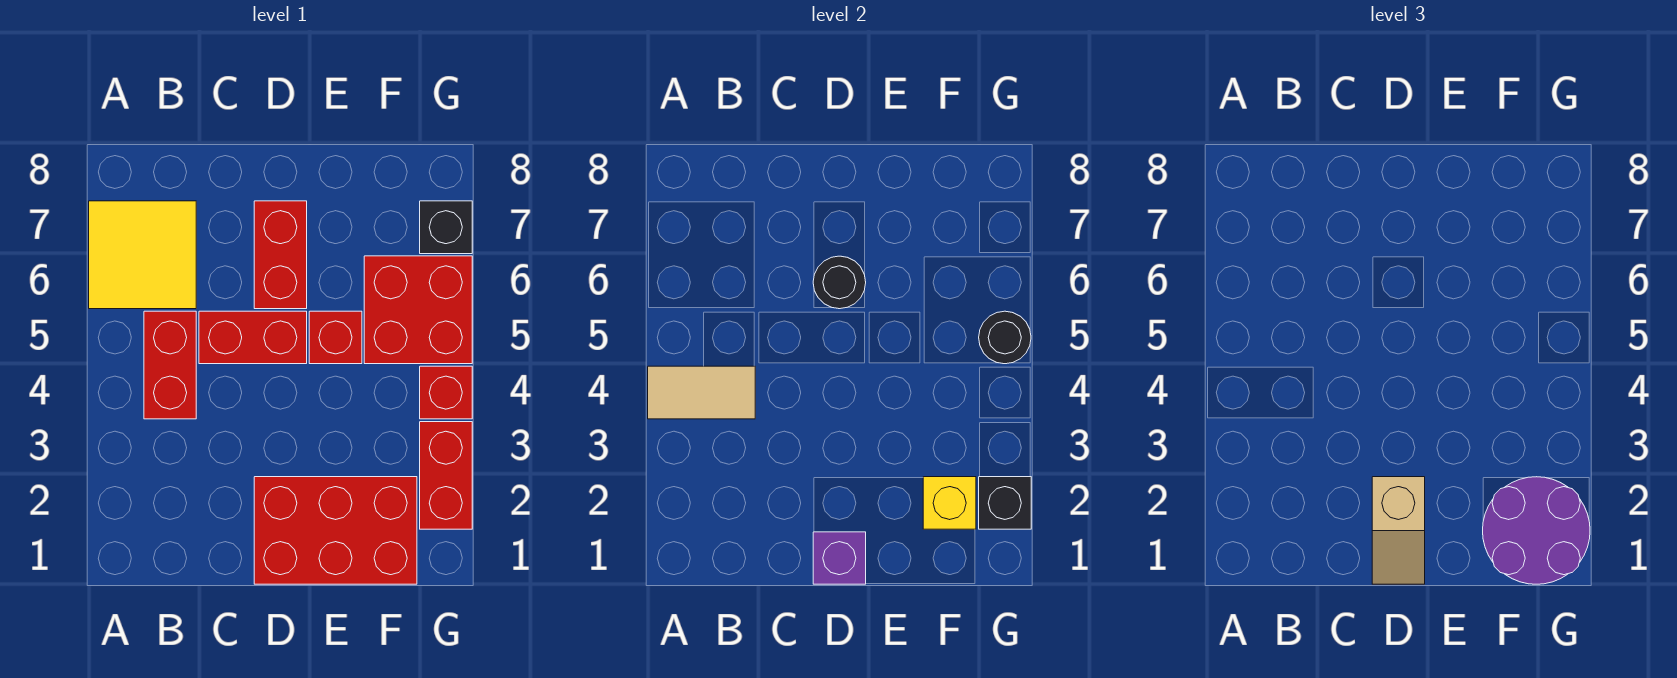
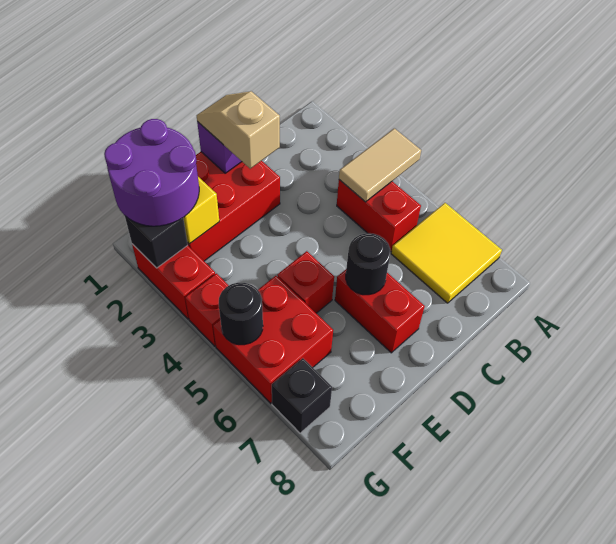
red brick C5:D5 level 1 -> none

